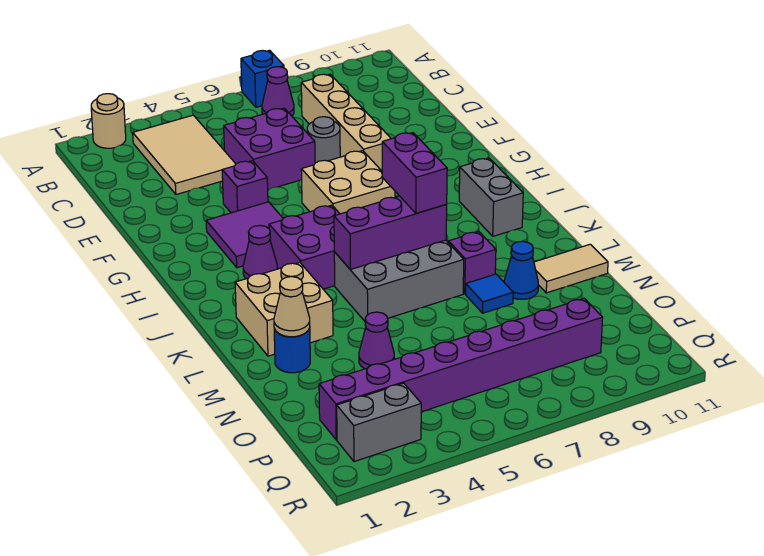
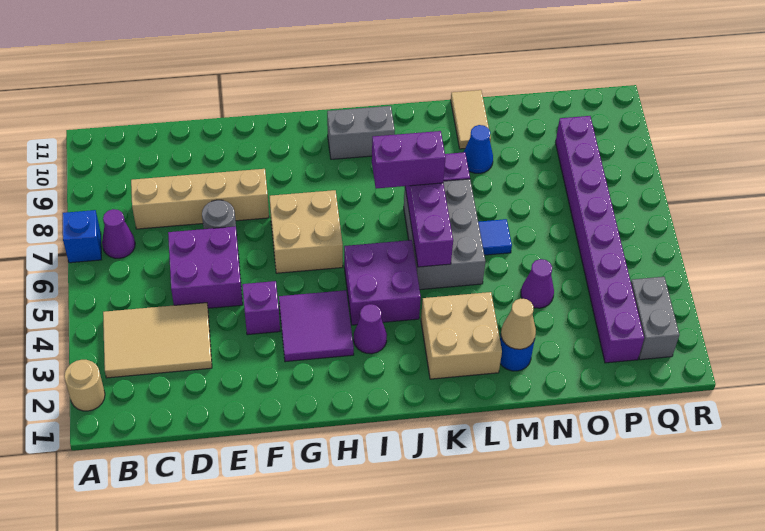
blue tile M8 level 1 -> blue tile M6 level 1

